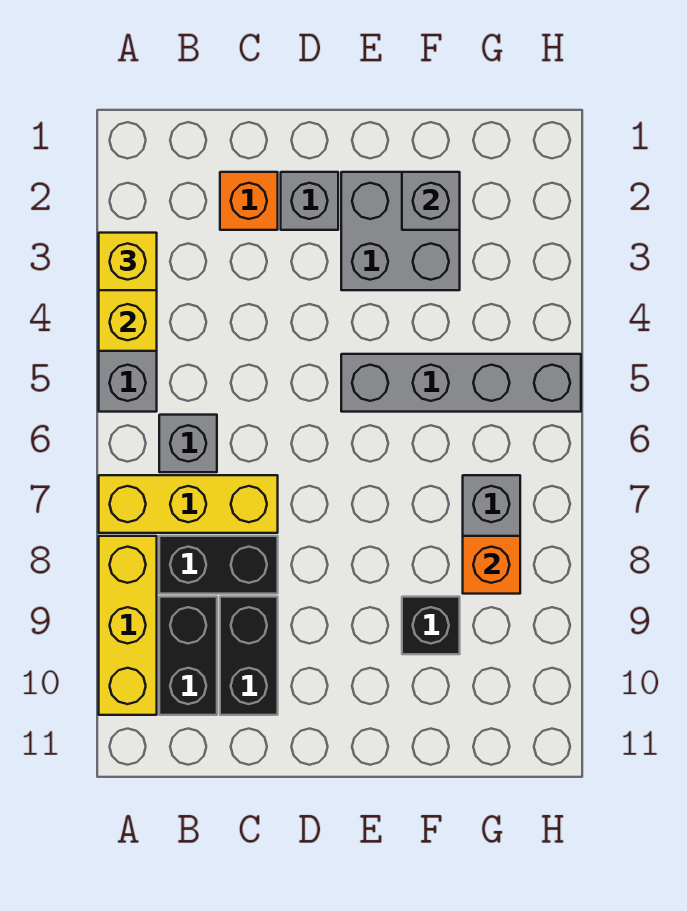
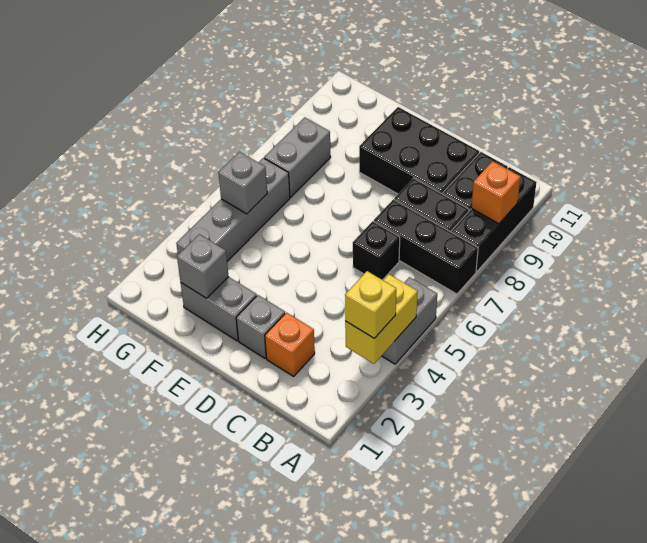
yellow brick A7:C7 level 1 -> black brick A7:C7 level 1
yellow brick A8:A10 level 1 -> black brick A8:A10 level 1
grey brick B6 level 1 -> grey brick G5 level 2
black brick C9:C10 level 1 -> black brick C9:E10 level 1
grey brick E2:F3 level 1 -> grey brick E2:F2 level 1
grey brick E5:H5 level 1 -> grey brick G3:G6 level 1
black brick F9 level 1 -> black brick C6 level 1
orange brick G8 level 2 -> orange brick A9 level 2

